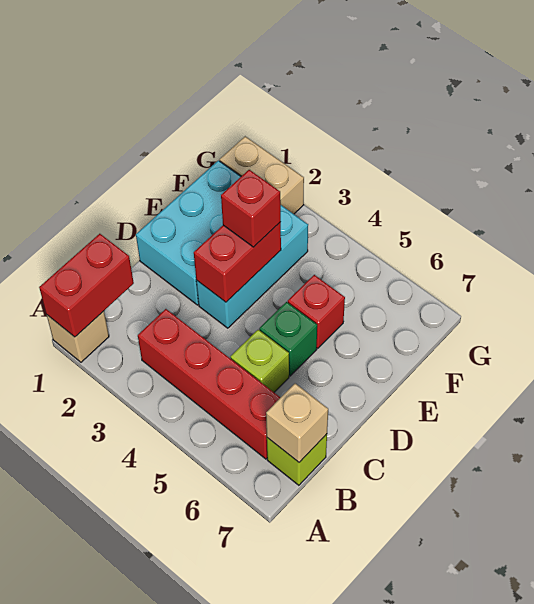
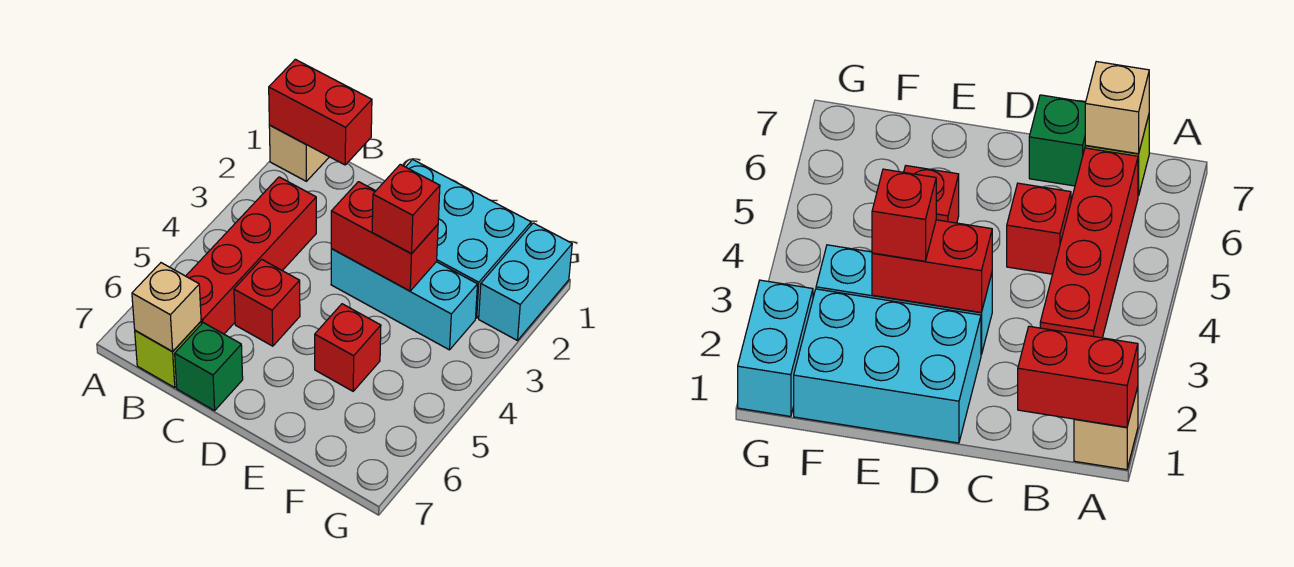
lime brick C5 level 1 -> red brick C5 level 1
green brick D5 level 1 -> green brick C7 level 1
tan brick G1:G2 level 1 -> cyan brick G1:G2 level 1

